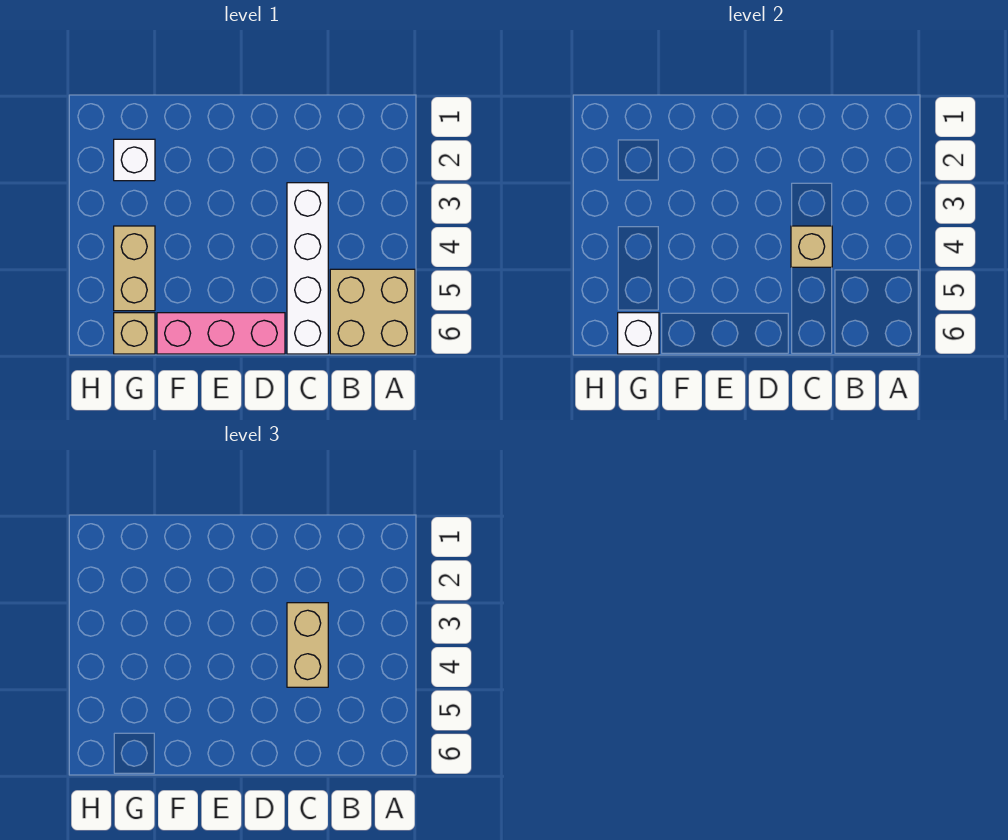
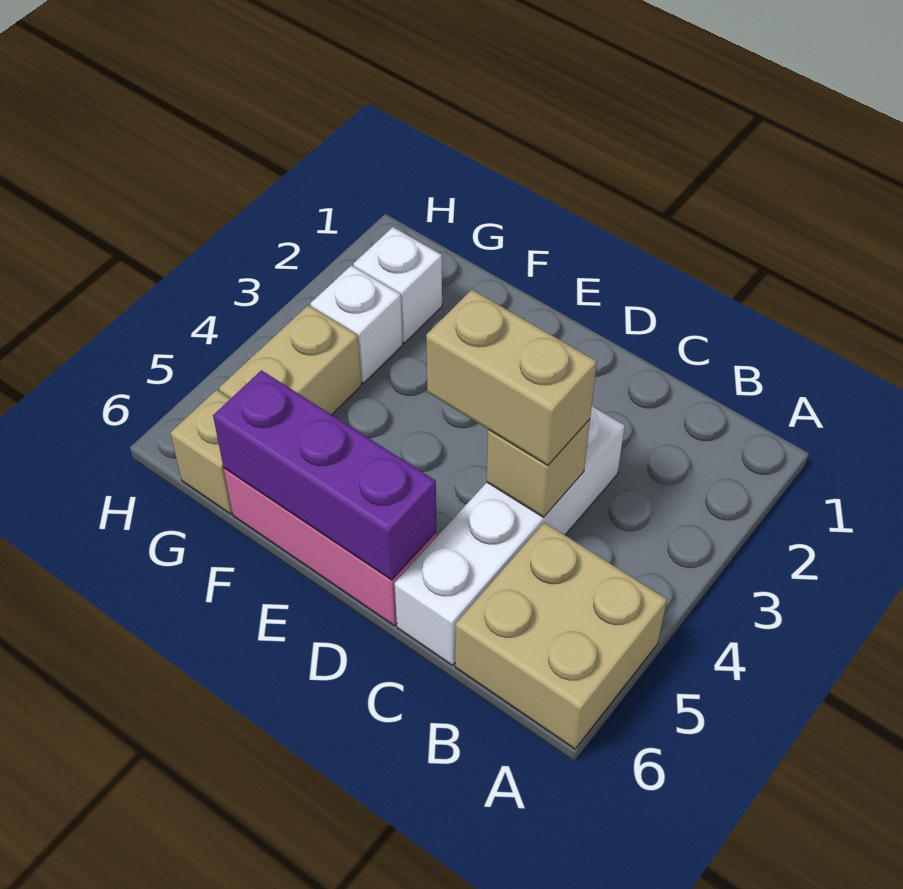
tan brick C3:C4 level 3 -> tan brick C4:D4 level 3
none -> purple brick D6:F6 level 2
white brick G6 level 2 -> white brick G3 level 1

